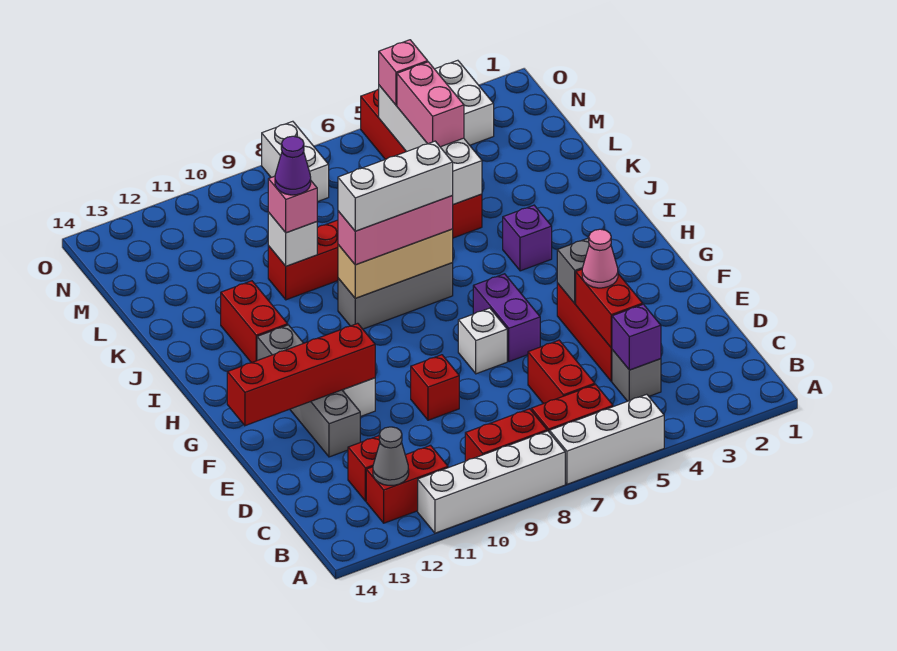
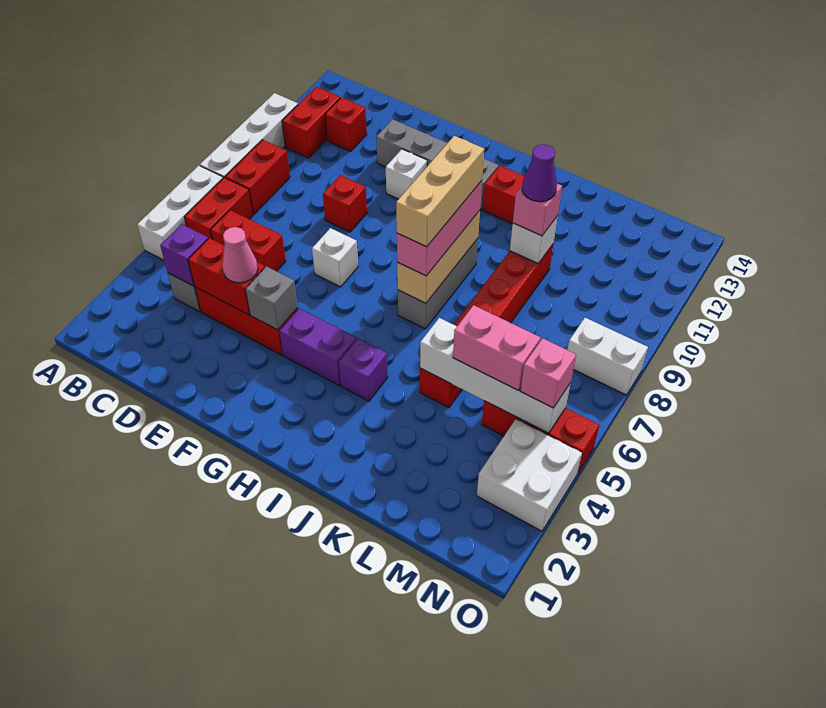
grey cone B12 level 2 -> none
purple brick F6:G6 level 1 -> purple brick G4:H4 level 1
red brick F11:F14 level 2 -> none
white brick I7:I9 level 4 -> tan brick I7:I9 level 4

